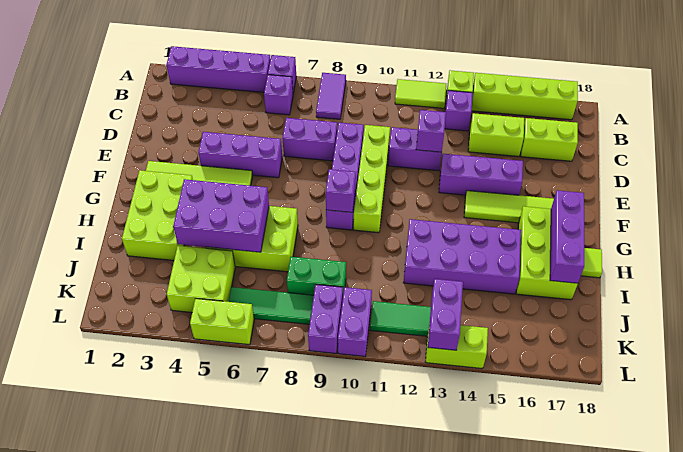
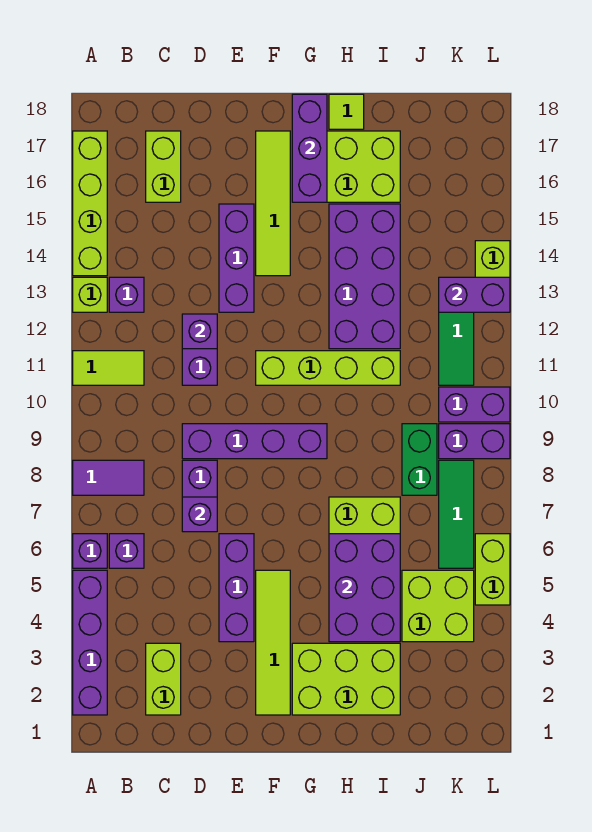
lime tile A11:A12 level 1 -> lime tile A11:B11 level 1
lime brick C14:C15 level 1 -> lime brick C2:C3 level 1
lime brick D10:G10 level 1 -> lime brick F11:I11 level 1
purple brick G9 level 2 -> purple brick D7 level 2
purple brick G17:I17 level 2 -> purple brick G16:G18 level 2

